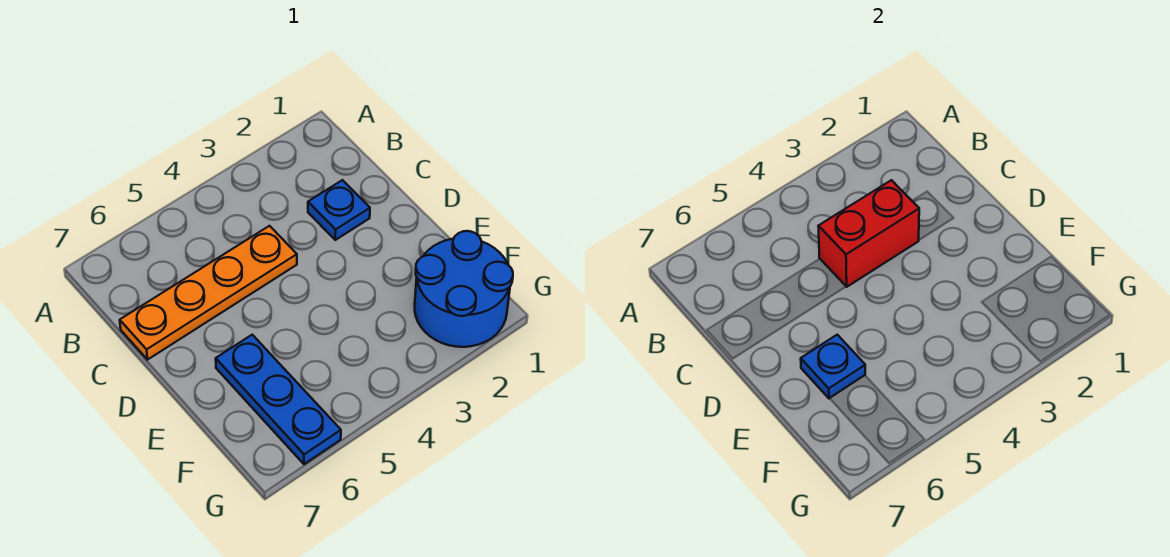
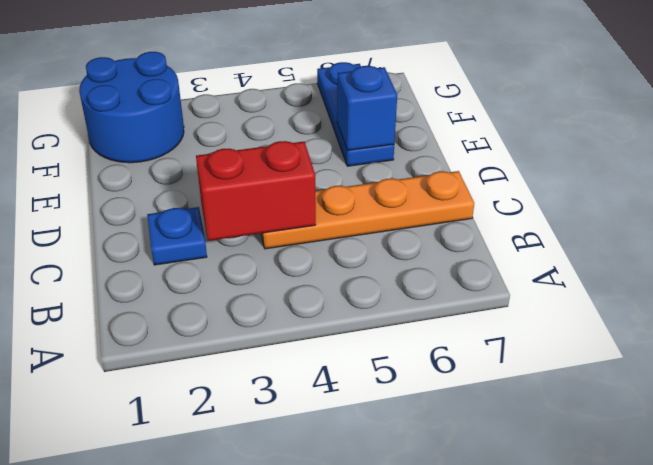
blue plate E6 level 2 -> blue brick E6 level 2

